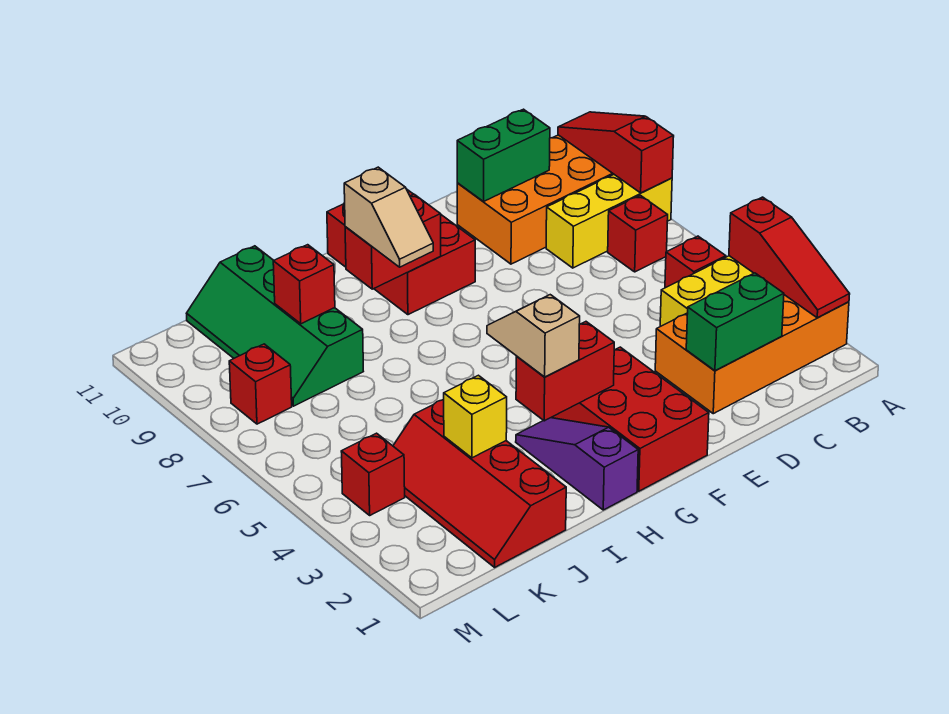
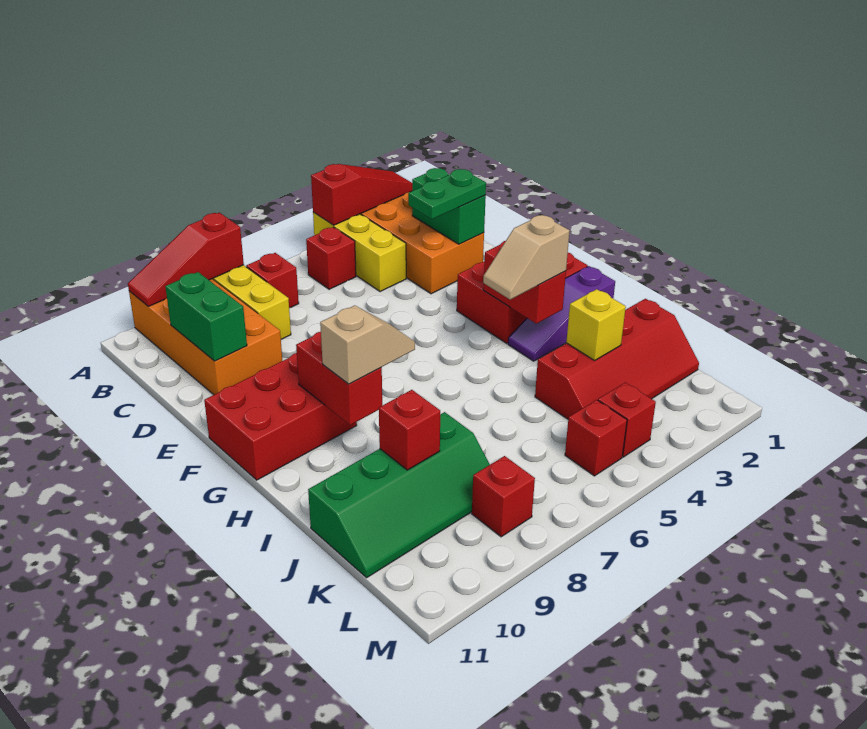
none -> green plate D2:D3 level 3
none -> red brick L5 level 1

